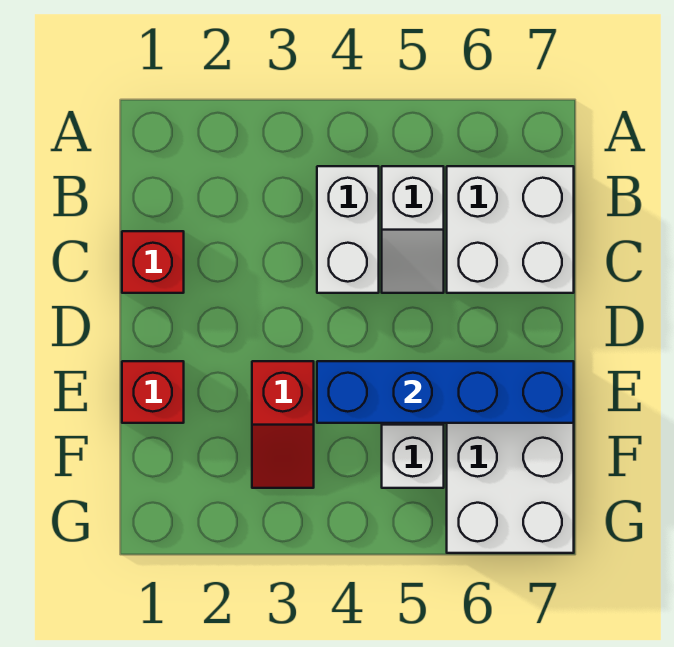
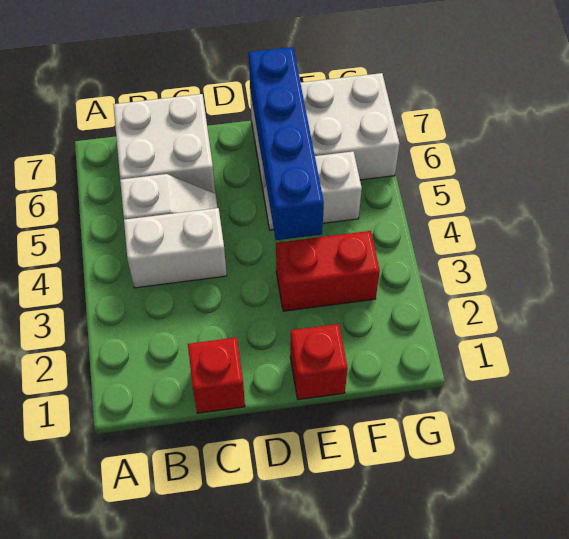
red slope E3:F3 level 1 top E -> red brick E3:F3 level 1

